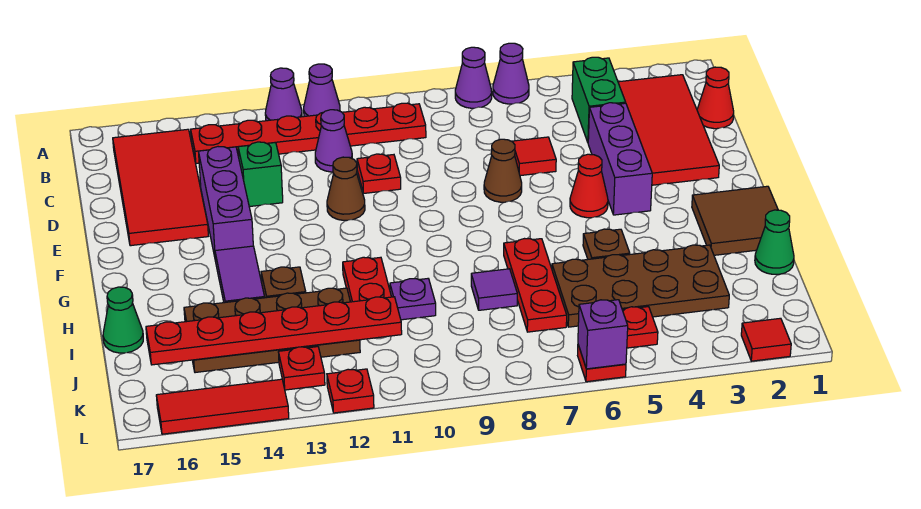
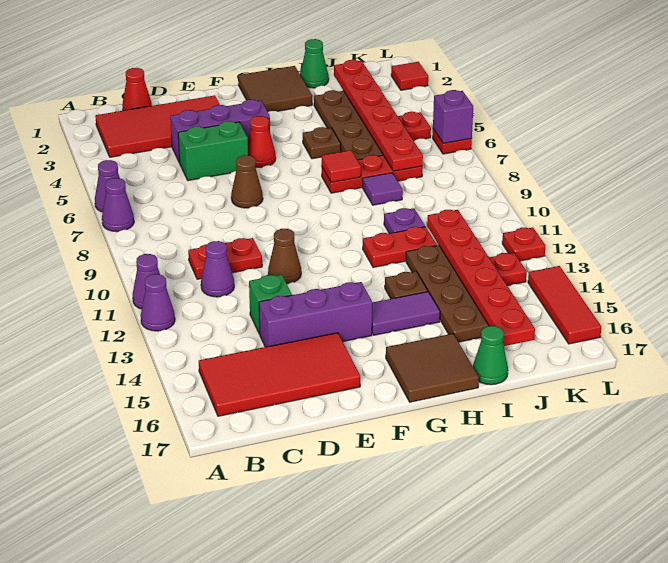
green brick B4:C4 level 1 -> green brick D5:E5 level 1
red plate B9:B14 level 1 -> red plate J2:J7 level 2
red tile D6 level 1 -> red tile H7 level 2
red plate D10 level 1 -> red plate C10:D10 level 1
none -> brown tile G16:H17 level 1

